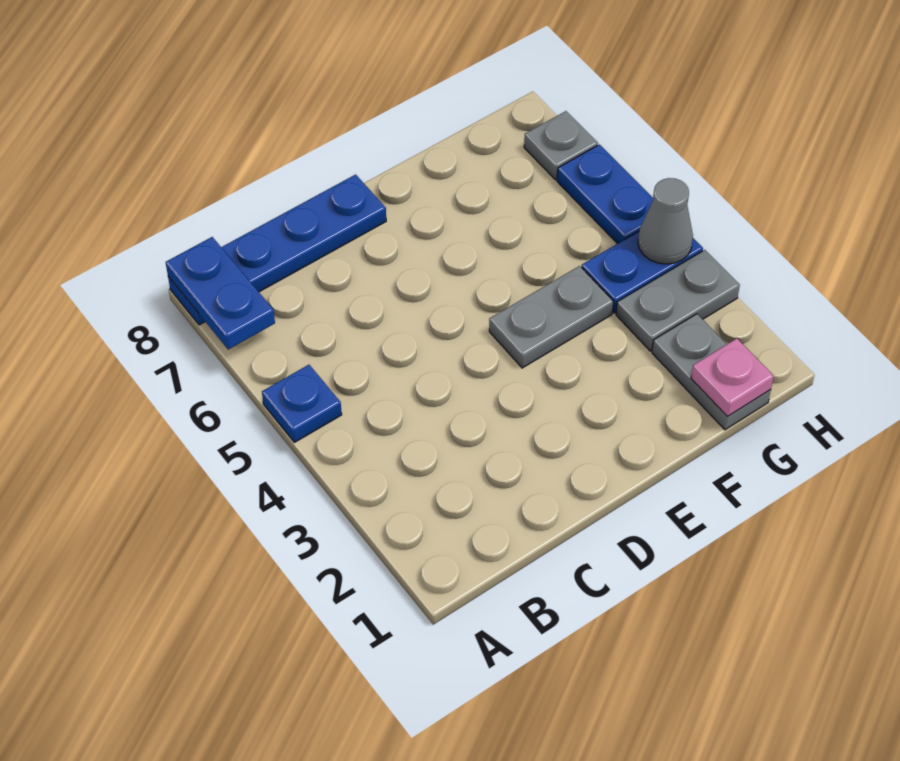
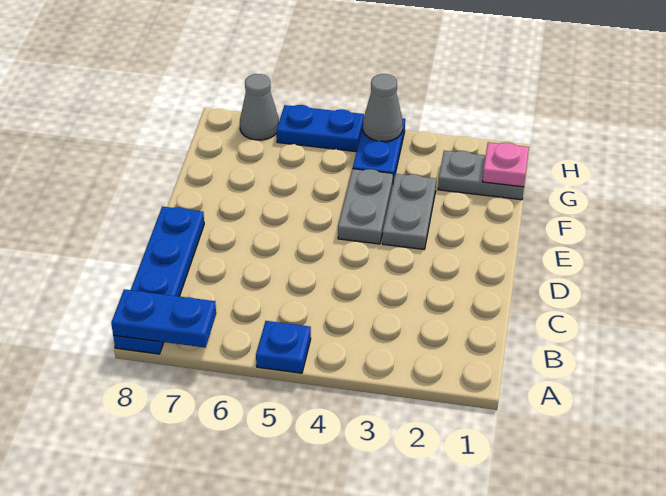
grey plate G3:H3 level 1 -> grey plate E3:F3 level 1
grey plate H7 level 1 -> grey cone H7 level 1

